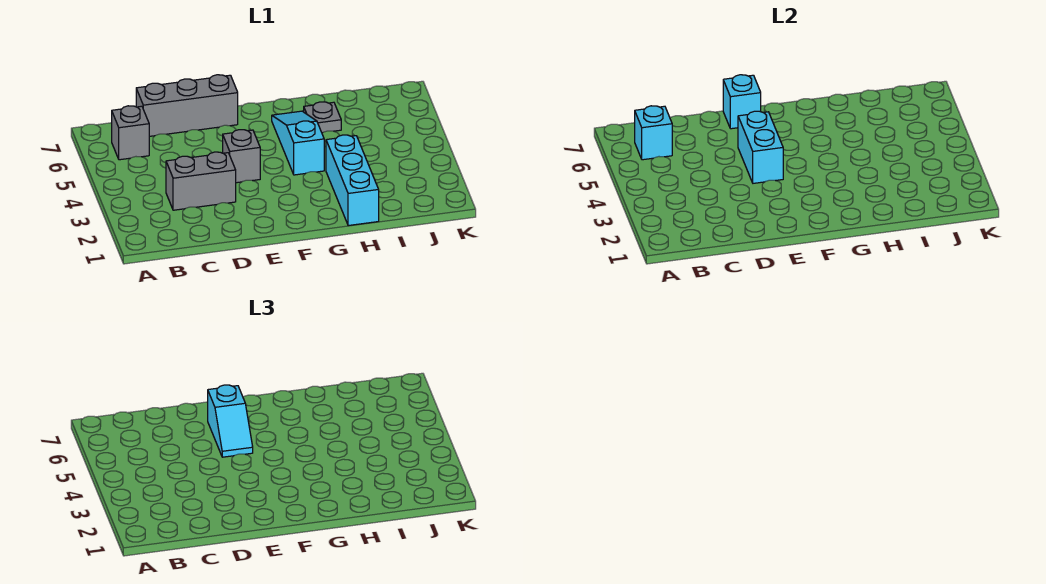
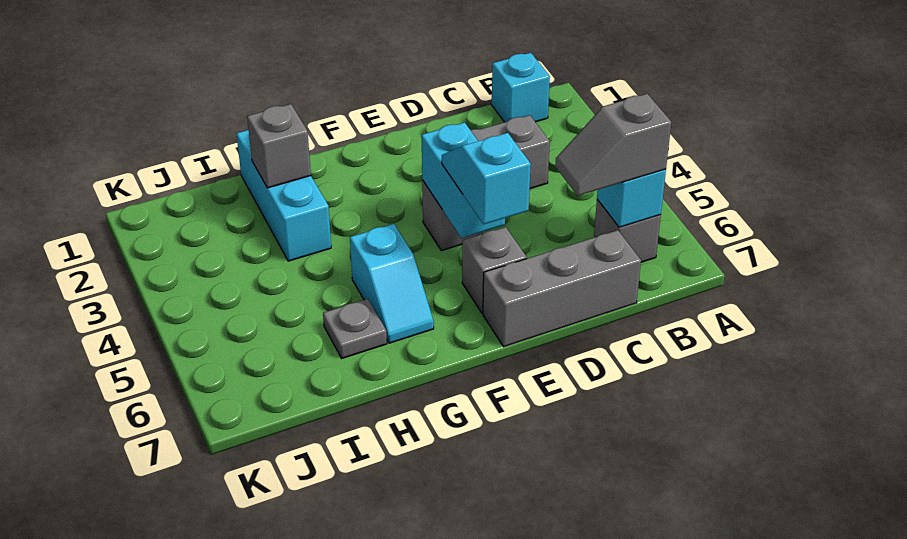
none -> grey slope B6:C6 level 3 top B
none -> grey brick E6 level 1
cyan brick E7 level 2 -> cyan brick B1 level 1
cyan slope G4:G6 level 1 top 4 -> cyan slope G5:G6 level 1 top 5
none -> grey brick H2 level 2

